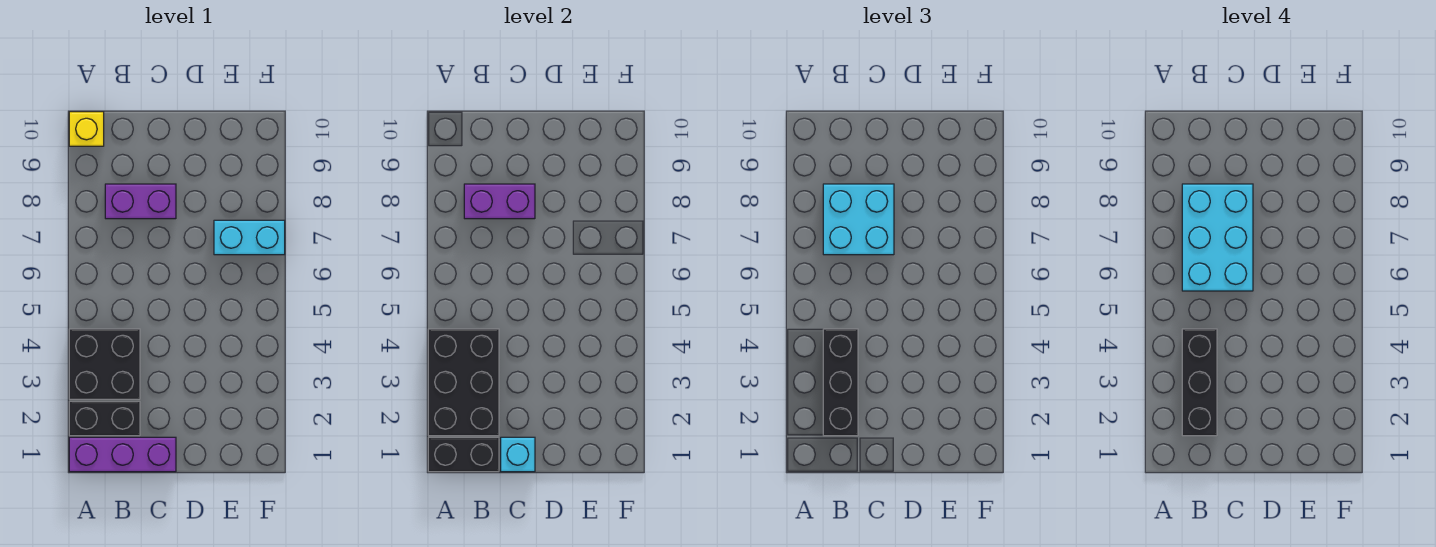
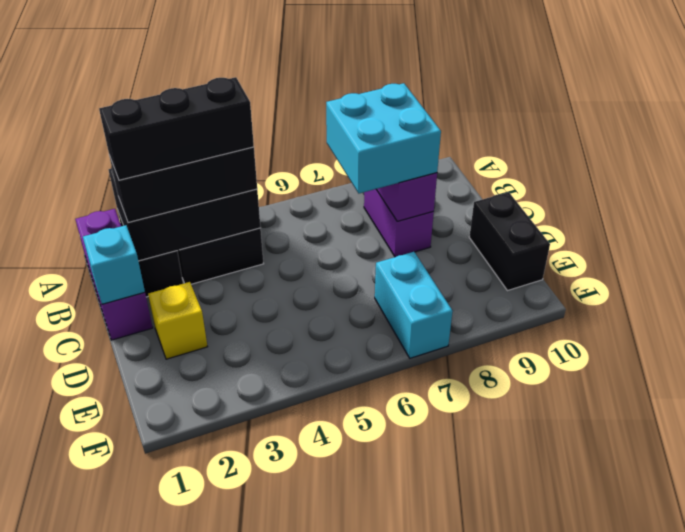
black brick A1:B1 level 2 -> black brick D10:E10 level 1
yellow brick A10 level 1 -> yellow brick D2 level 1
cyan brick B6:C8 level 4 -> none

